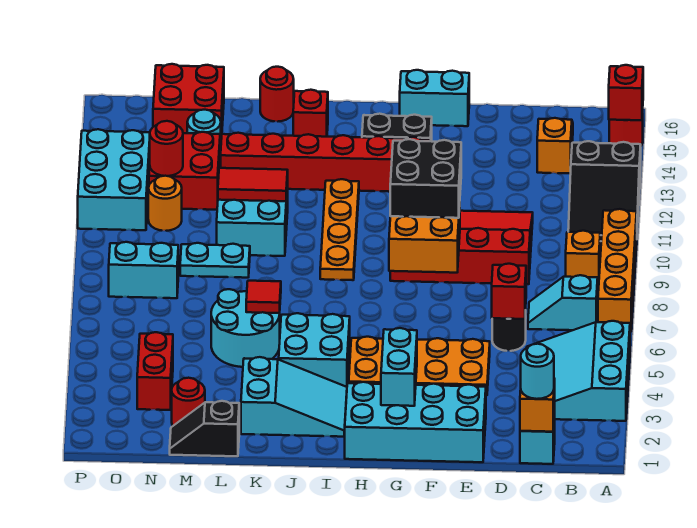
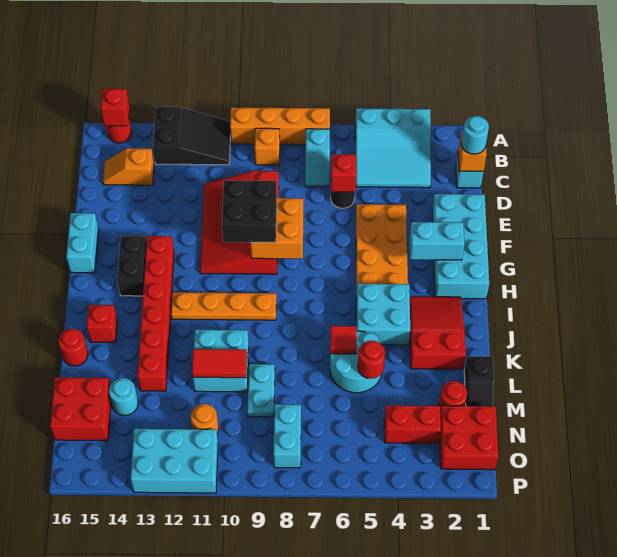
cyan slope I2:K3 level 1 top K -> red slope I2:K3 level 1 top K
red tile K11:L11 level 2 -> red tile L10:L11 level 2
red brick M12:N13 level 1 -> red brick N1:O2 level 1
red round brick N12 level 2 -> red round brick L5 level 2

